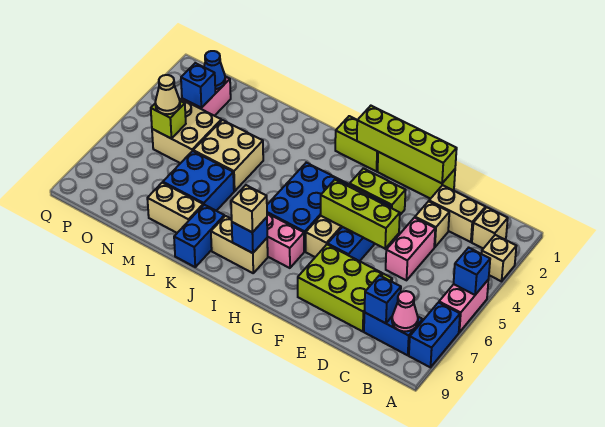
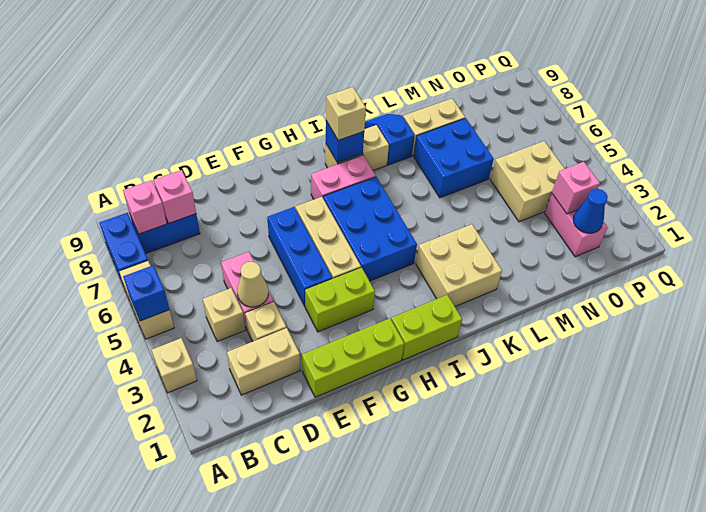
pink brick A5:A6 level 1 -> tan brick A5:A6 level 1
tan brick B2 level 1 -> tan brick C4 level 1
pink cone B8 level 2 -> pink brick B8 level 2
blue brick C8 level 2 -> pink brick C8 level 2
lime brick D7:F8 level 1 -> none
lime brick E1:H1 level 2 -> none
lime brick E5:G5 level 2 -> none
blue brick K8:K9 level 1 -> blue slope K8:K9 level 1 top 8
tan brick L4:M5 level 1 -> tan brick J2:K3 level 1
blue brick O3 level 2 -> pink brick O3 level 2
lime brick O5 level 2 -> none
tan cone O5 level 3 -> tan cone D4 level 2

